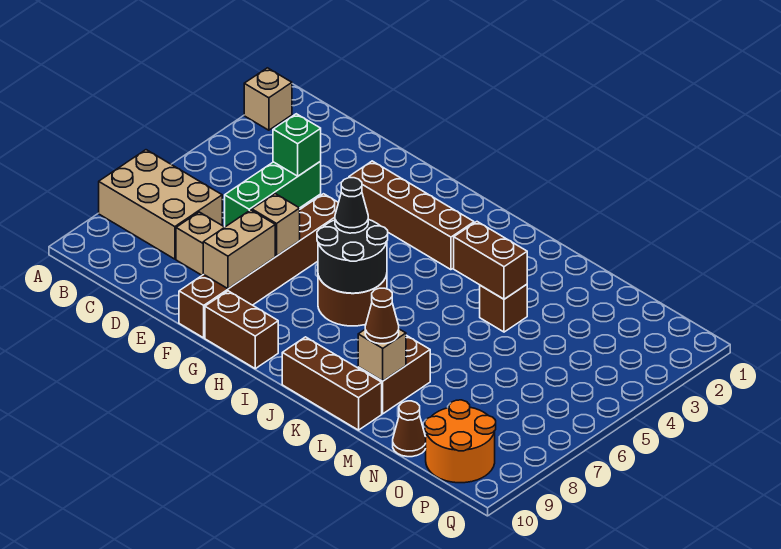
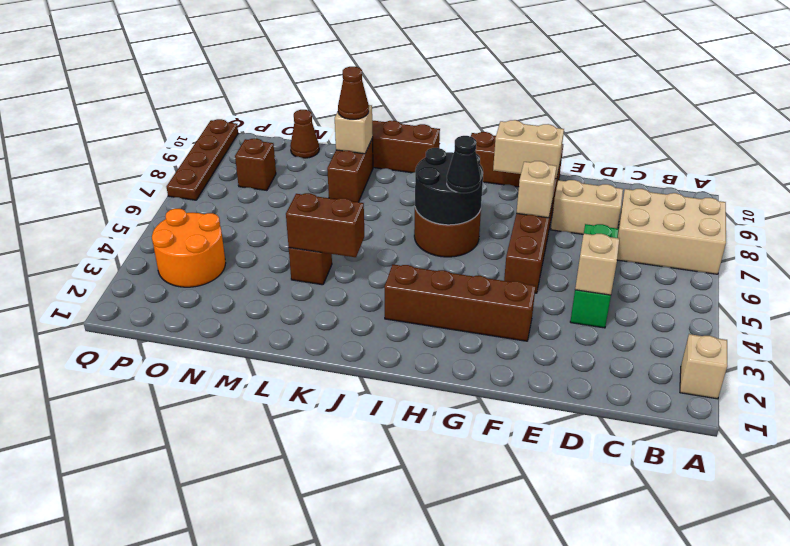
green brick D4 level 2 -> tan brick D4 level 2
tan brick F8:F9 level 2 -> tan brick F9:G9 level 2
none -> brown brick O8 level 1
orange round brick O9:P10 level 1 -> orange round brick O3:P4 level 1
none -> brown plate Q7:Q10 level 1

